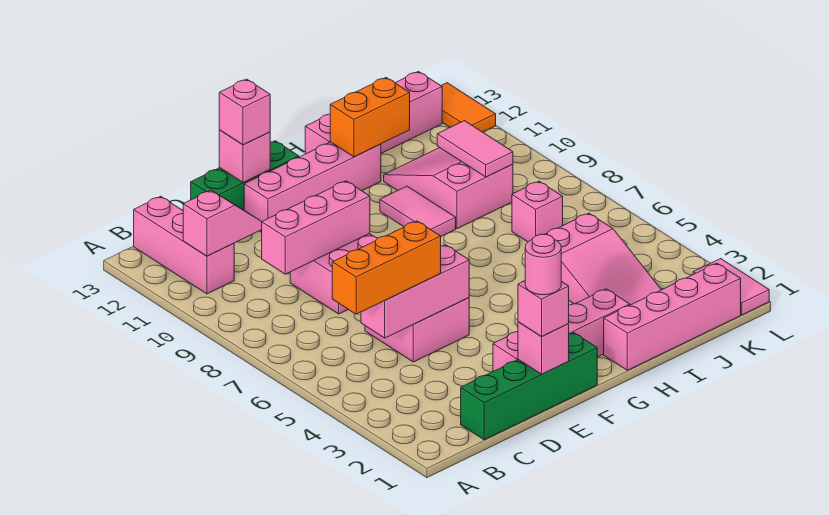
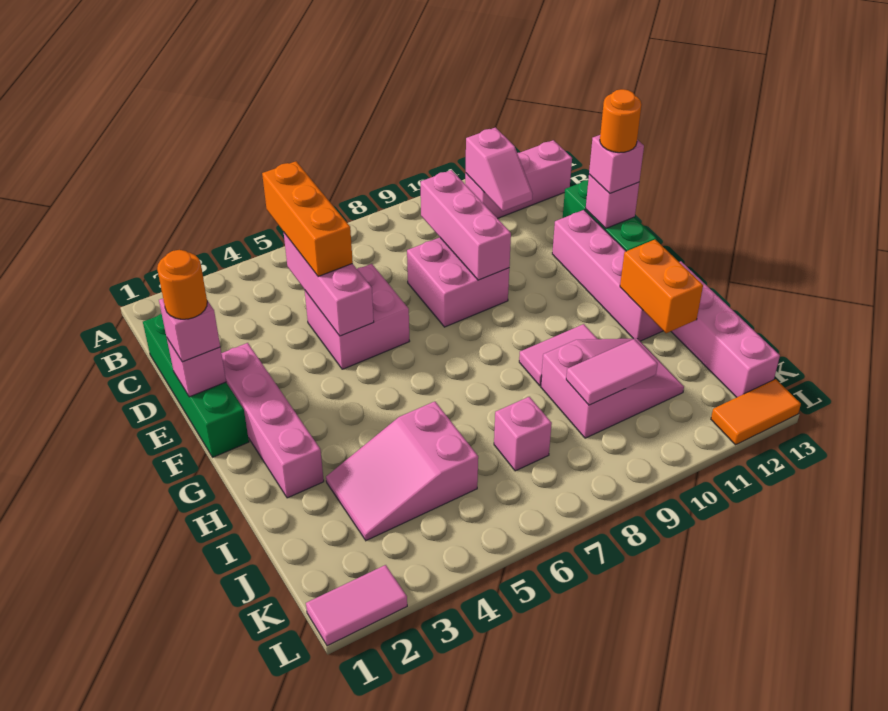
pink round brick E1 level 4 -> orange round brick E1 level 4
none -> orange round brick E13 level 4
pink brick H1:K1 level 1 -> none

